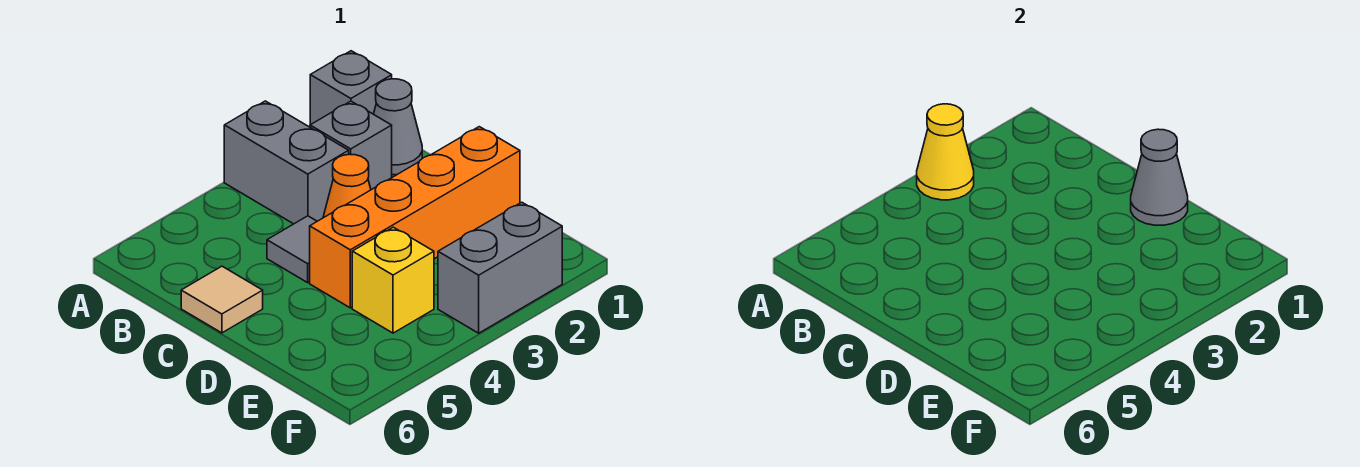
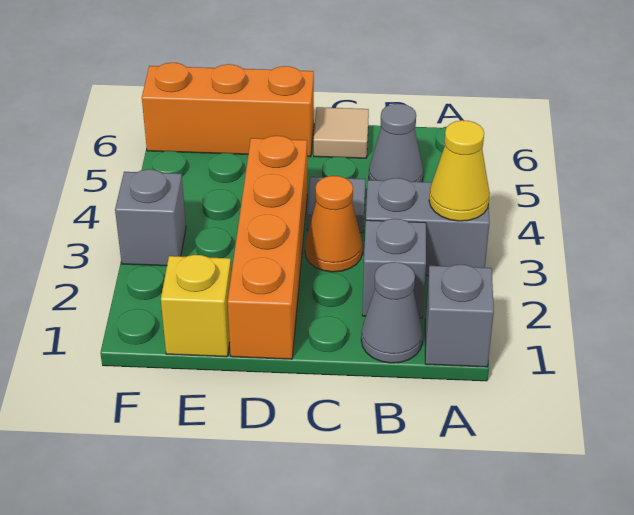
grey cone D1 level 2 -> grey cone B5 level 1
none -> orange brick D6:F6 level 1
yellow brick E4 level 1 -> yellow brick E1 level 1
grey brick F2:F3 level 1 -> grey brick F3 level 1

